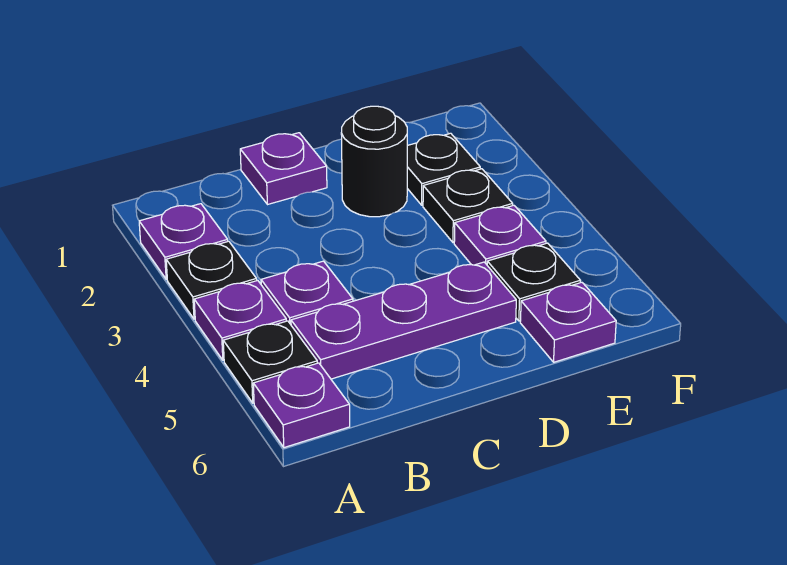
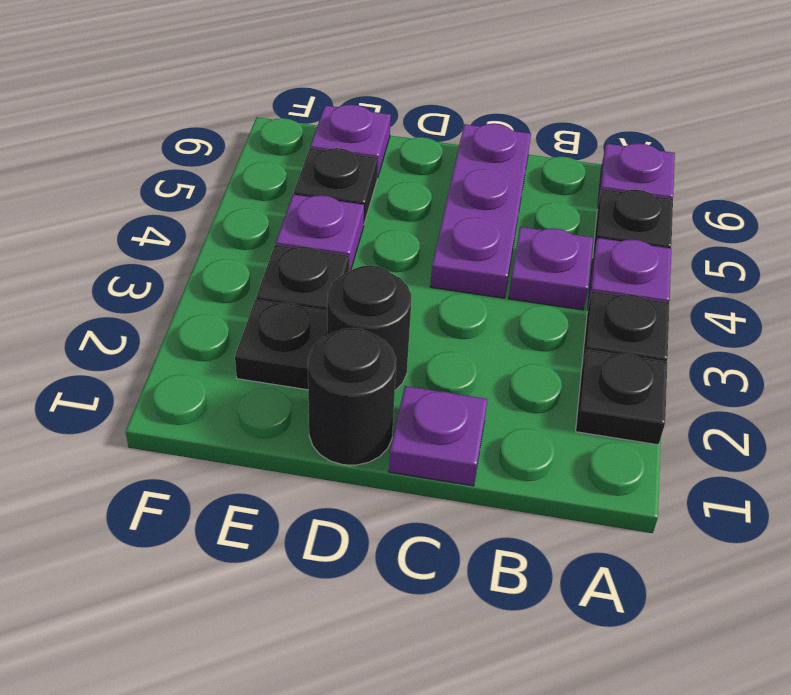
purple plate A2 level 1 -> black plate A2 level 1
purple plate B5:D5 level 1 -> purple plate C4:C6 level 1
none -> black round brick D1 level 1

